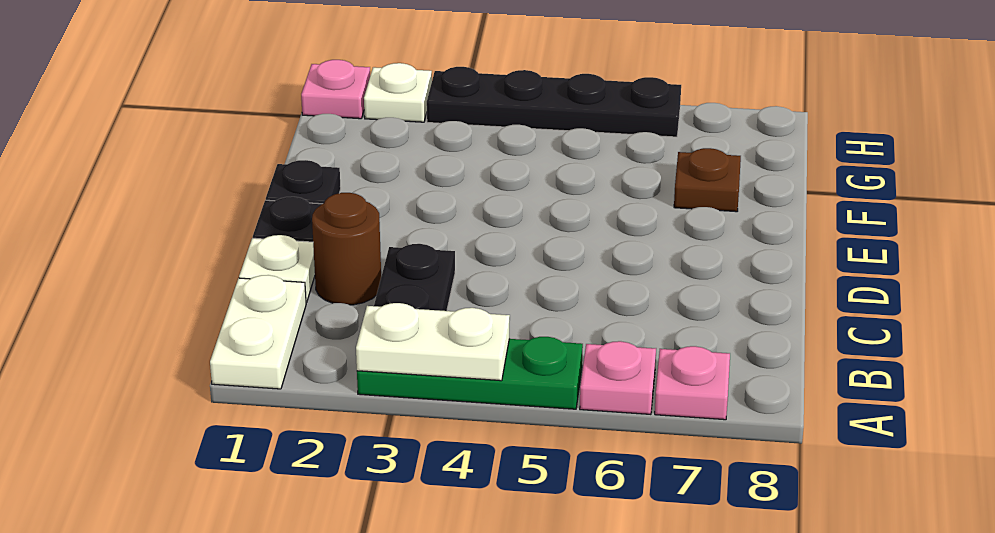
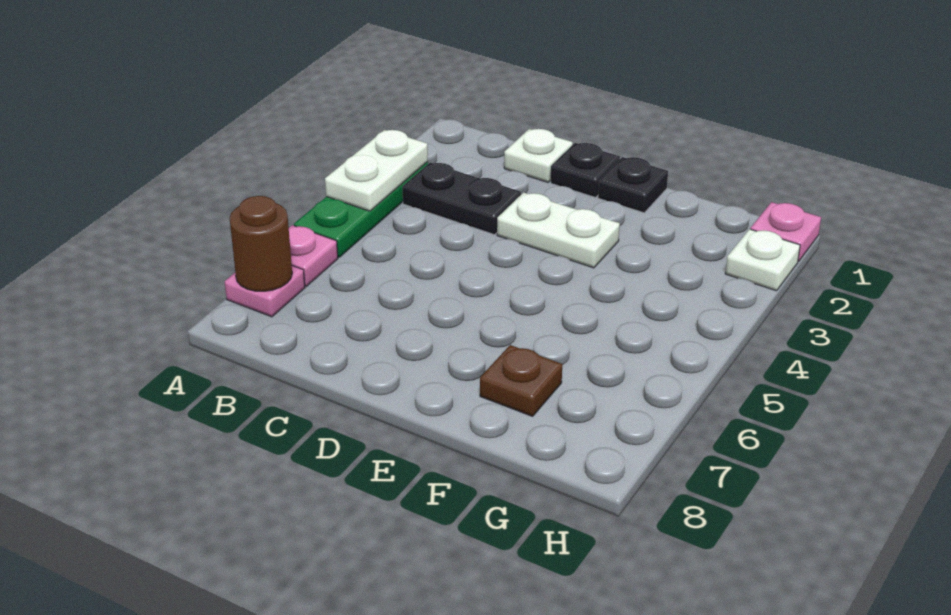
white plate A1:B1 level 1 -> white plate D3:E3 level 1
brown round brick C2 level 1 -> brown round brick A7 level 2
black plate H3:H6 level 1 -> none

